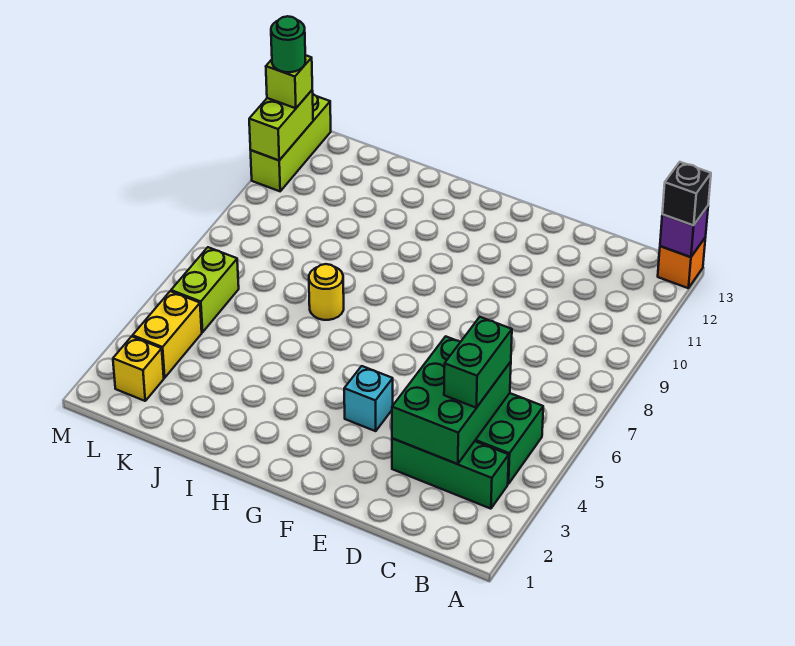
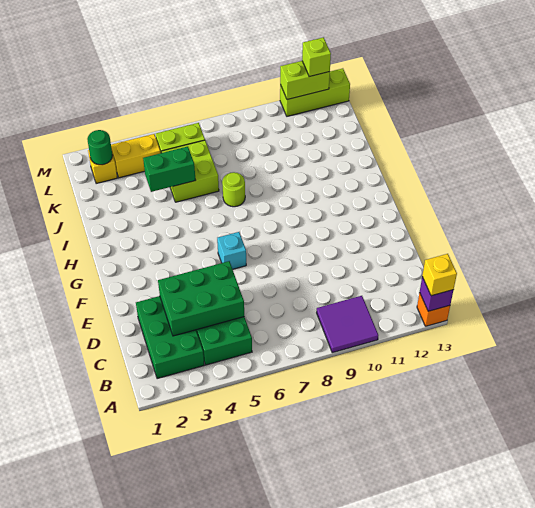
none -> purple tile A9:B10 level 1
black brick A13 level 3 -> yellow brick A13 level 3
green brick B3:D3 level 1 -> green brick B2:D3 level 1
green brick C4:C5 level 3 -> green brick J4:J5 level 2
cyan brick F4 level 1 -> cyan brick F6 level 1
yellow round brick I7 level 1 -> lime round brick I7 level 1
none -> lime brick J5:K6 level 1
green round brick M12 level 4 -> green round brick L2 level 2

